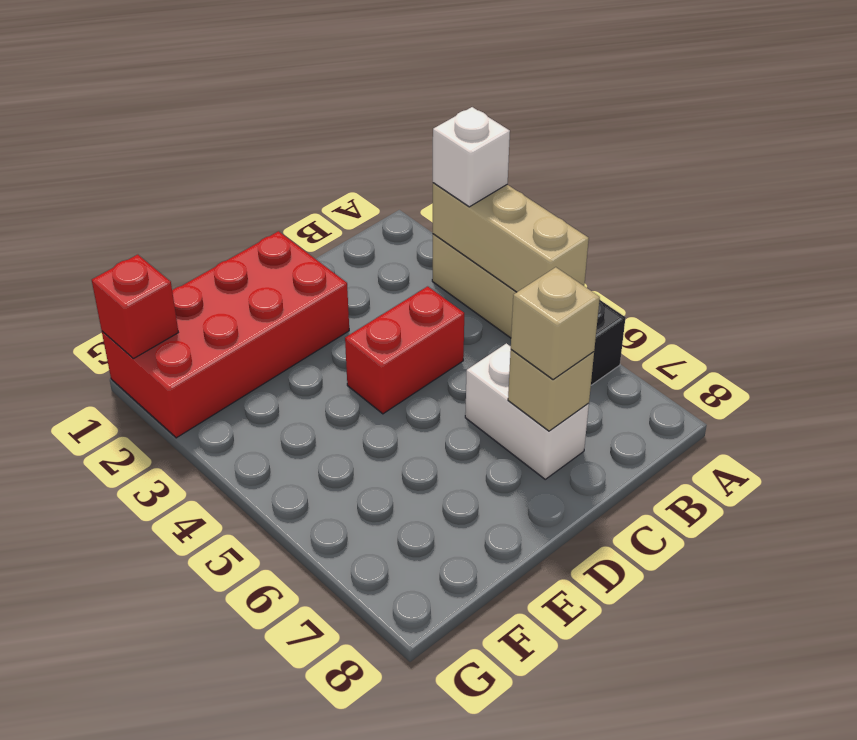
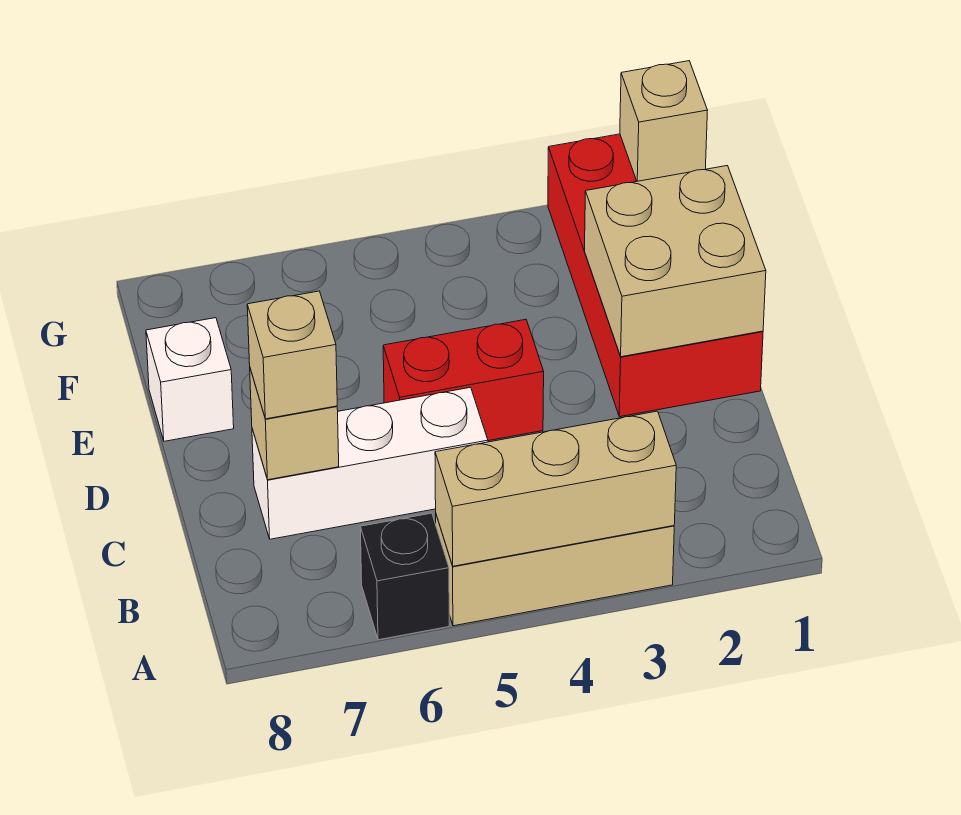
white brick A3 level 3 -> white brick E8 level 1
red brick C4:D4 level 1 -> red brick D4:D5 level 1
white brick C6:C7 level 1 -> white brick C5:C7 level 1
none -> tan brick D1:E2 level 2
red brick G1 level 2 -> tan brick G1 level 2

